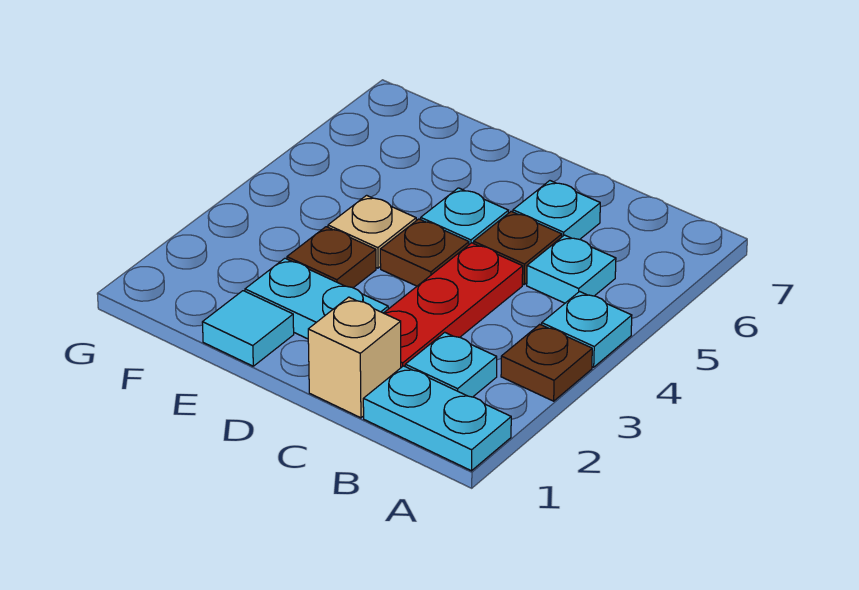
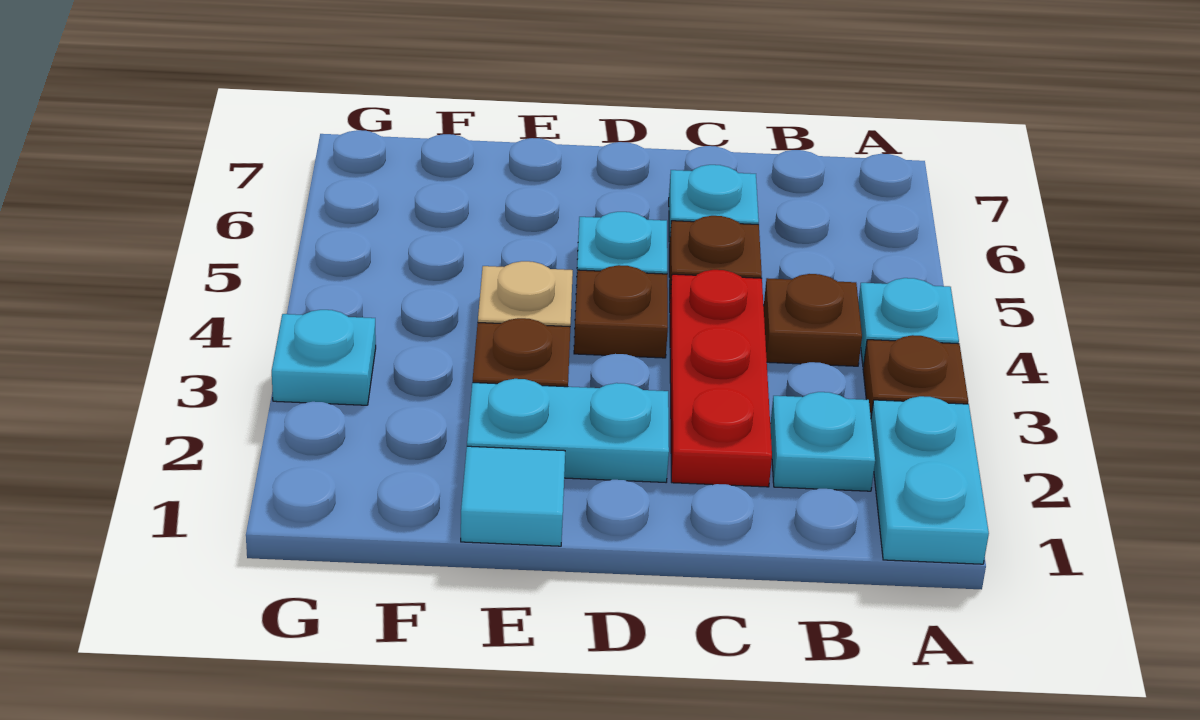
cyan plate A1:B1 level 1 -> cyan plate A1:A2 level 1
none -> brown plate B4 level 1
cyan plate B5 level 1 -> cyan plate G3 level 1
tan brick C1 level 1 -> none

